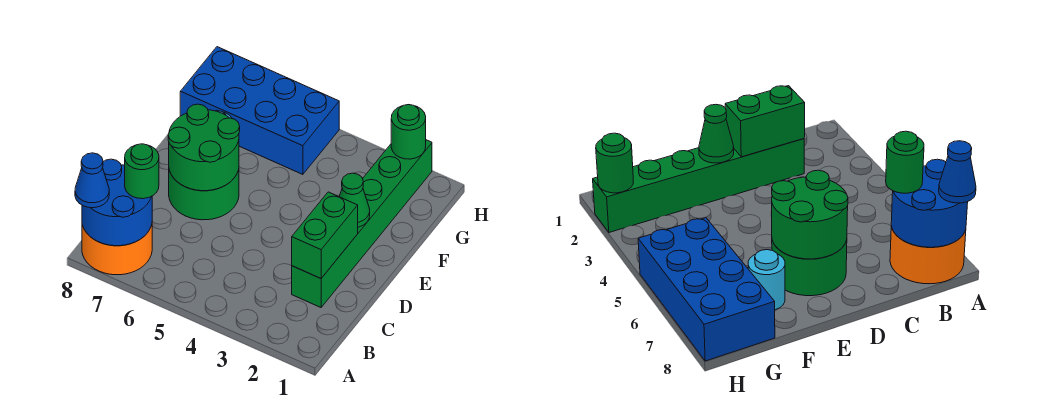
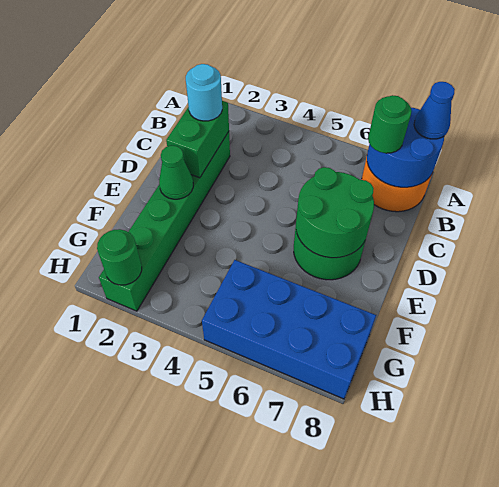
cyan round brick F7 level 1 -> cyan round brick C2 level 3

